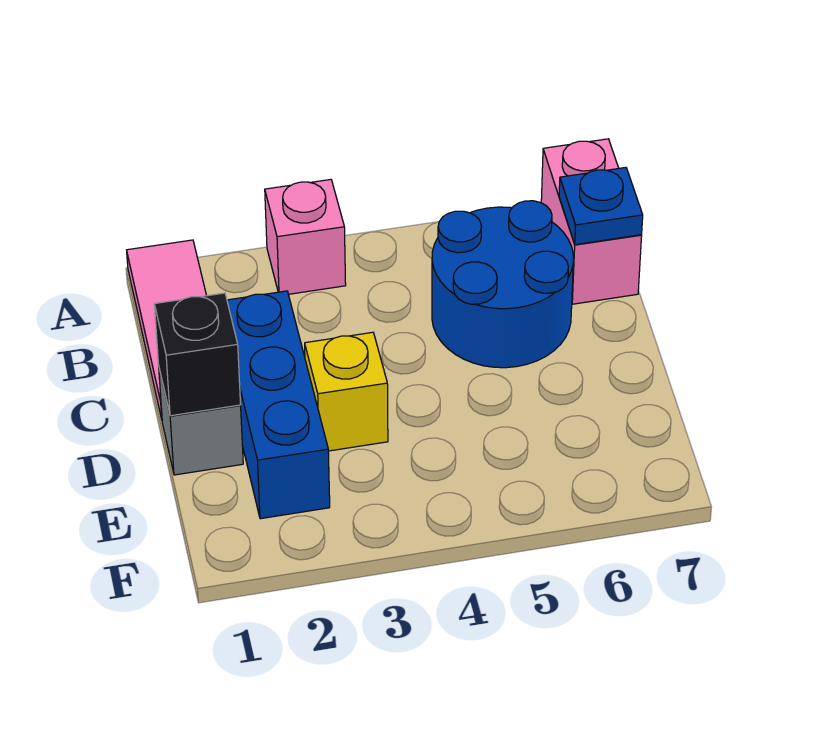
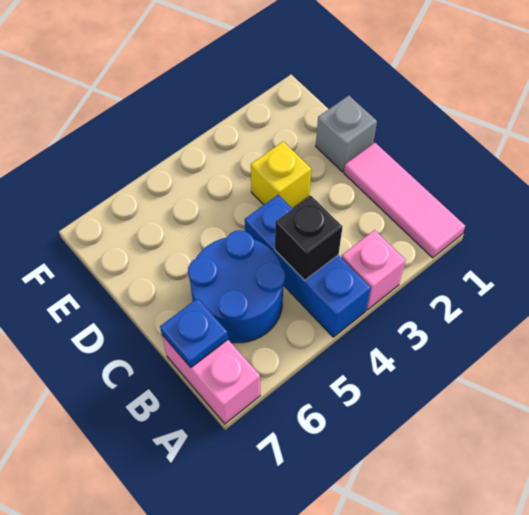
blue brick C2:E2 level 1 -> blue brick A4:C4 level 1
black brick D1 level 2 -> black brick B4 level 2

